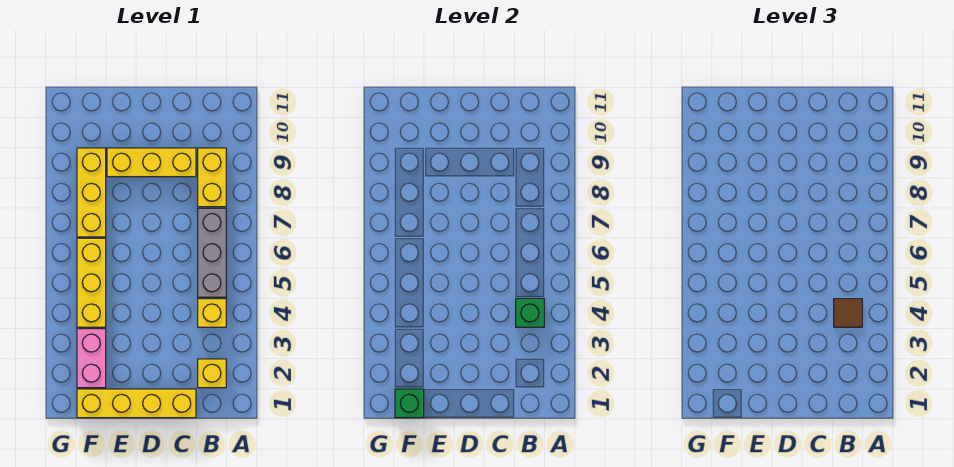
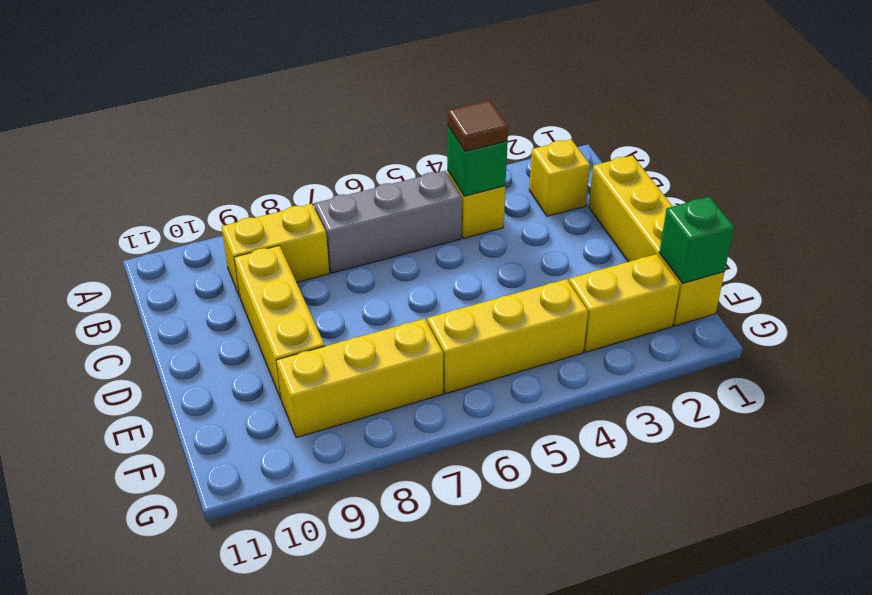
pink brick F2:F3 level 1 -> yellow brick F2:F3 level 1

